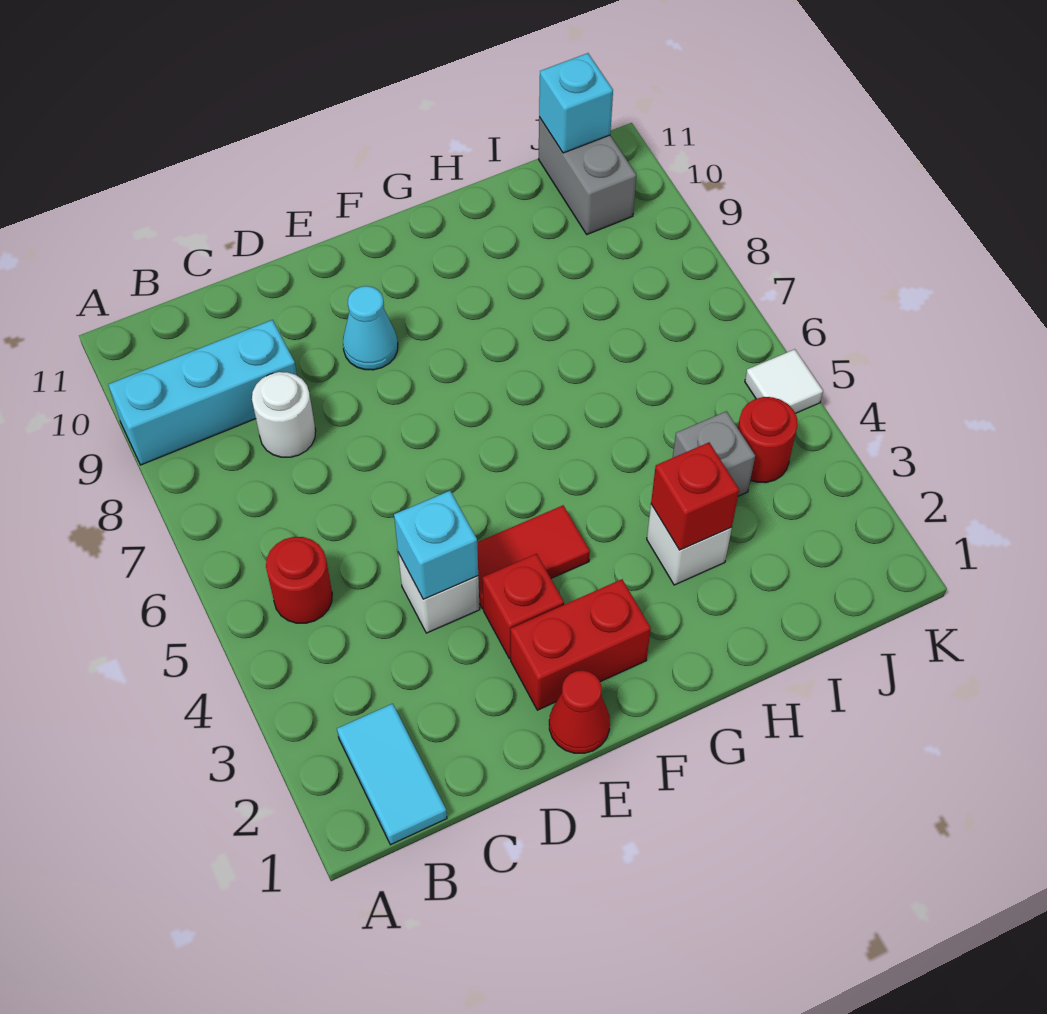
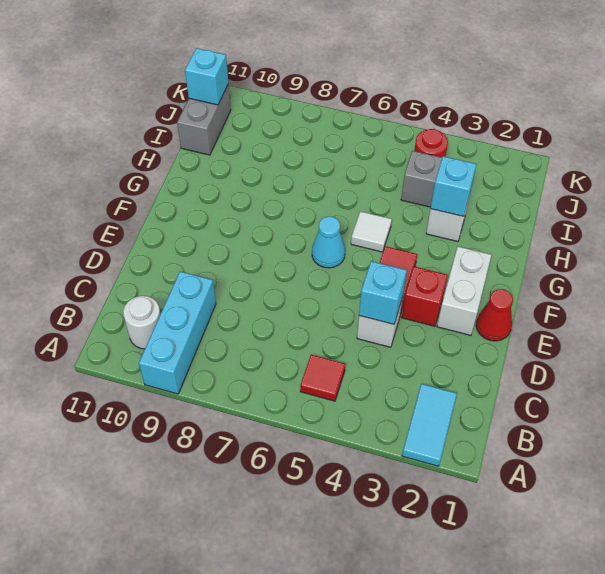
cyan tile B1:B2 level 1 -> cyan tile A2:B2 level 1
red round brick B5 level 1 -> red tile B5 level 1
white round brick C8 level 1 -> white round brick B10 level 1
red brick E2:F2 level 1 -> white brick E2:F2 level 1
cyan cone E9 level 1 -> cyan cone F6 level 1
red brick H3 level 2 -> cyan brick H3 level 2
grey brick J10:J11 level 1 -> grey brick I11:J11 level 1
white tile K5 level 1 -> white tile G5 level 1

